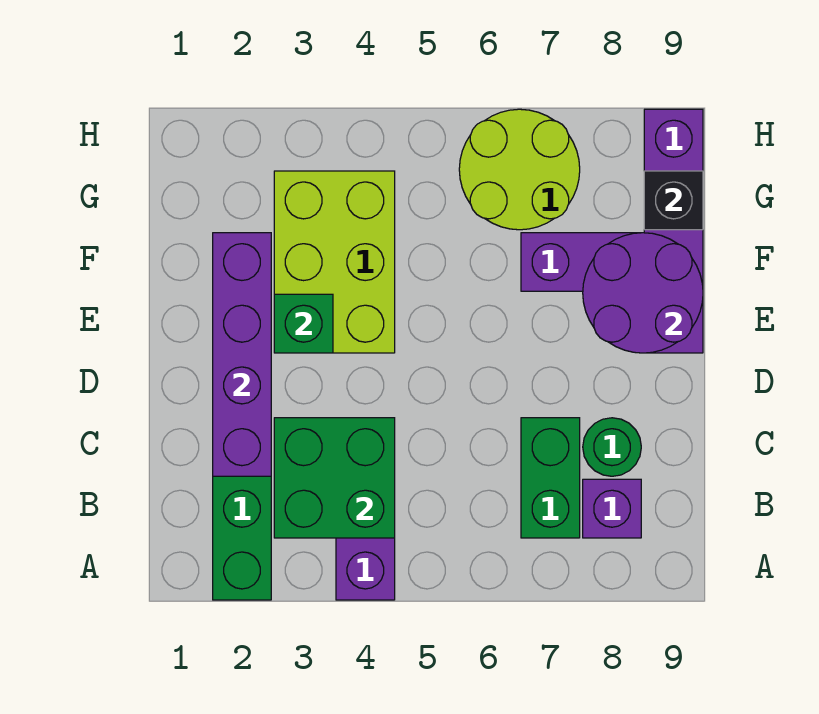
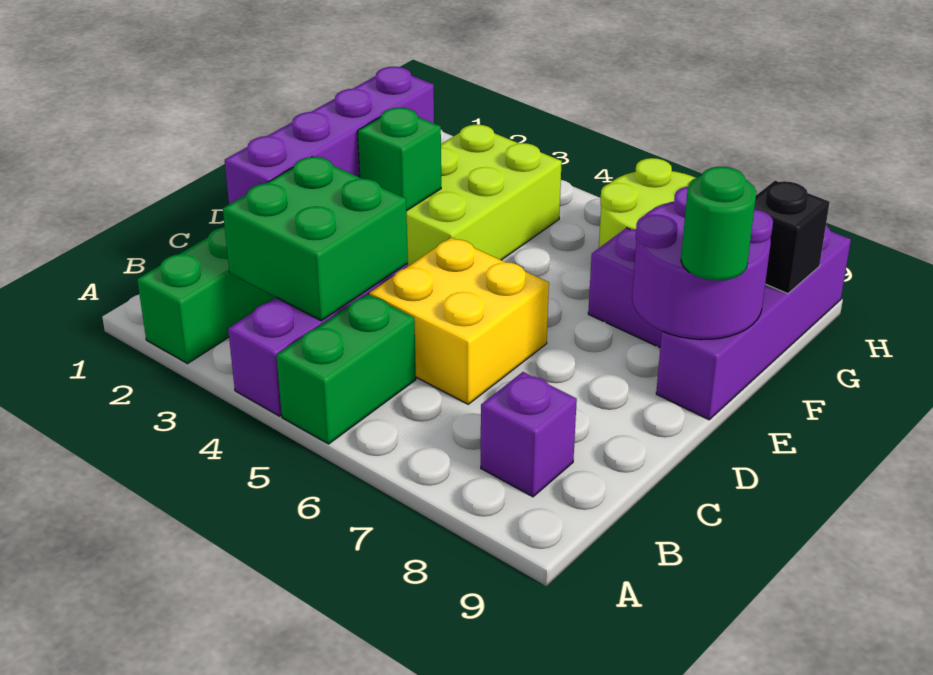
green brick B7:C7 level 1 -> green brick A5:B5 level 1
none -> yellow brick C5:D6 level 1
green round brick C8 level 1 -> green round brick E9 level 3

